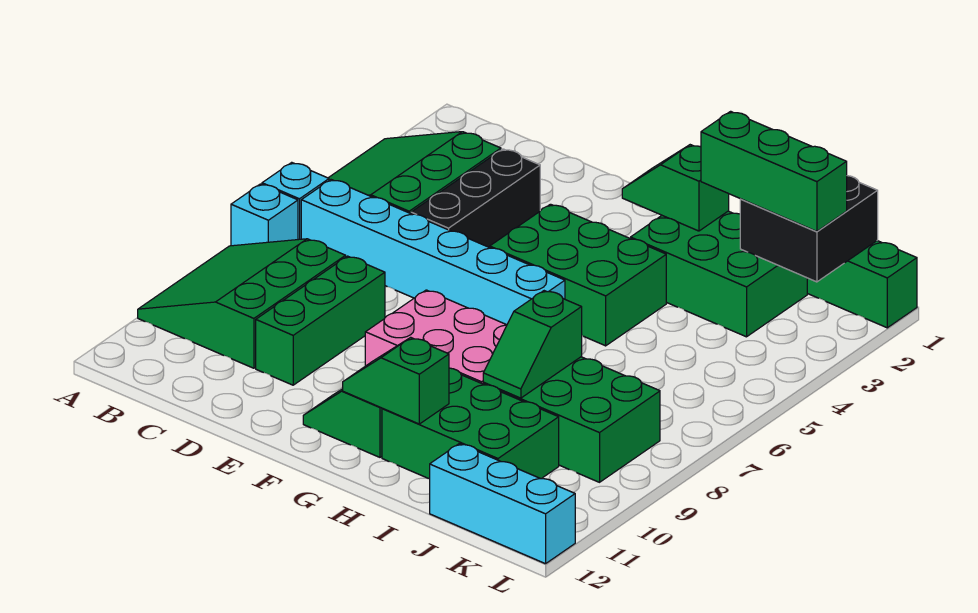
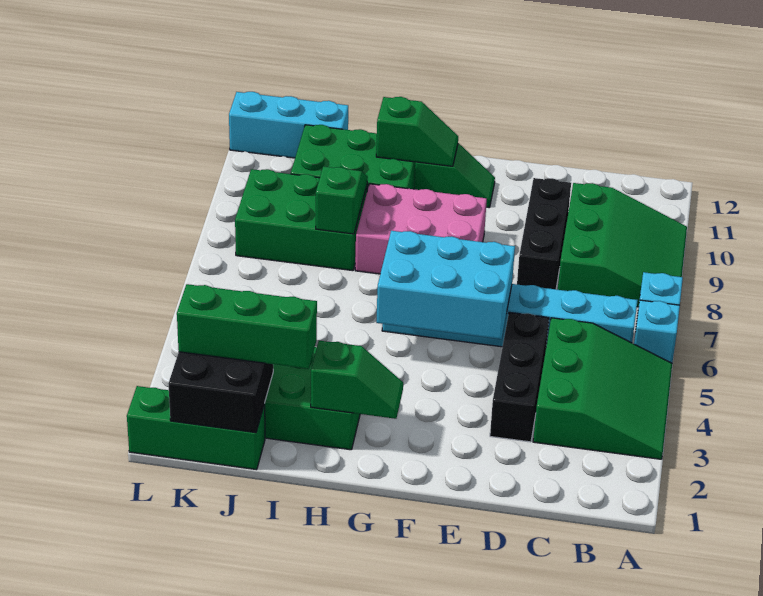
green brick D8:D10 level 1 -> black brick D8:D10 level 1
none -> cyan brick E5:G6 level 2
green brick F4:H5 level 1 -> none

